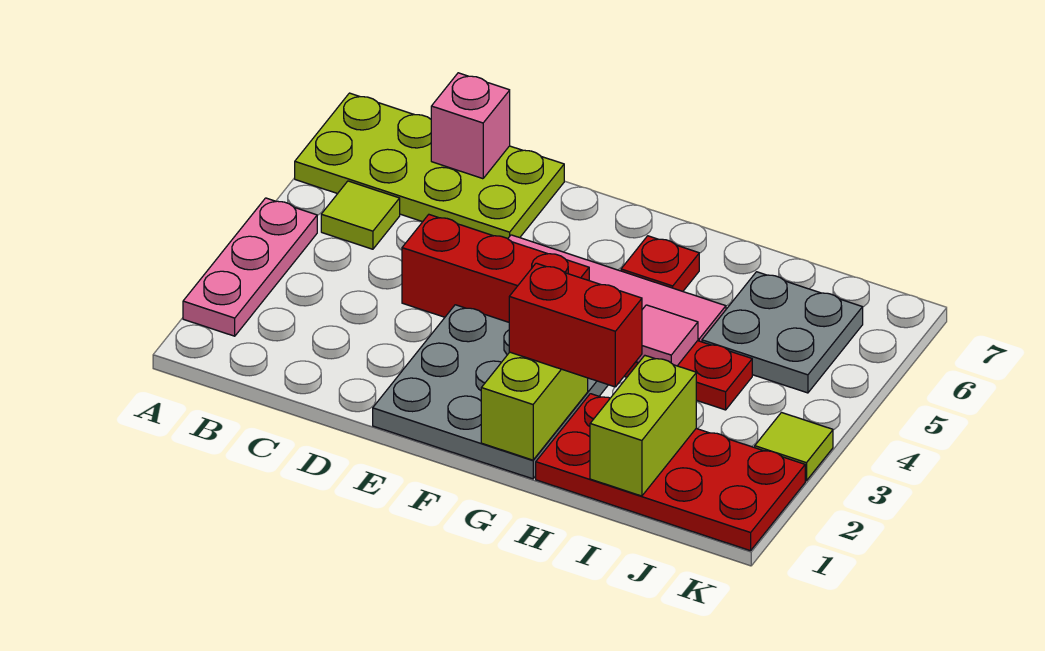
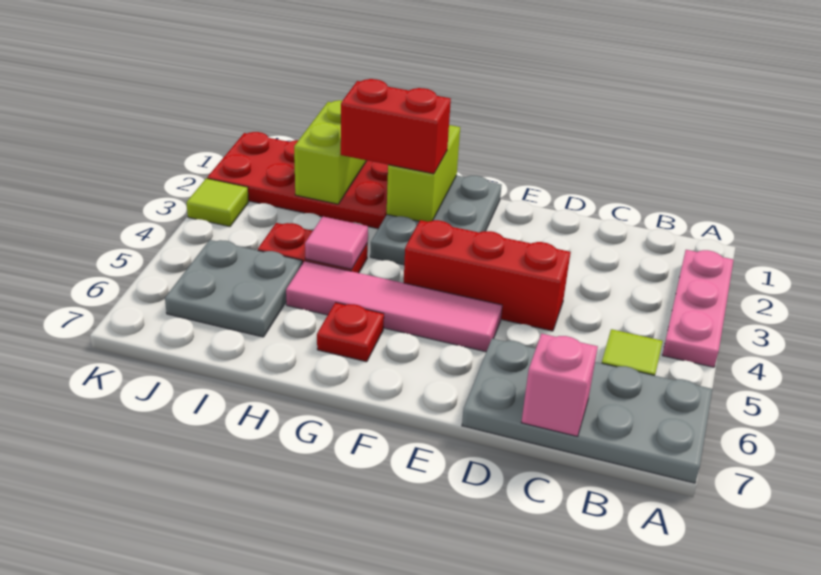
lime plate A6:D7 level 1 -> grey plate A6:D7 level 1
grey plate E1:G3 level 1 -> grey plate F1:G3 level 1

